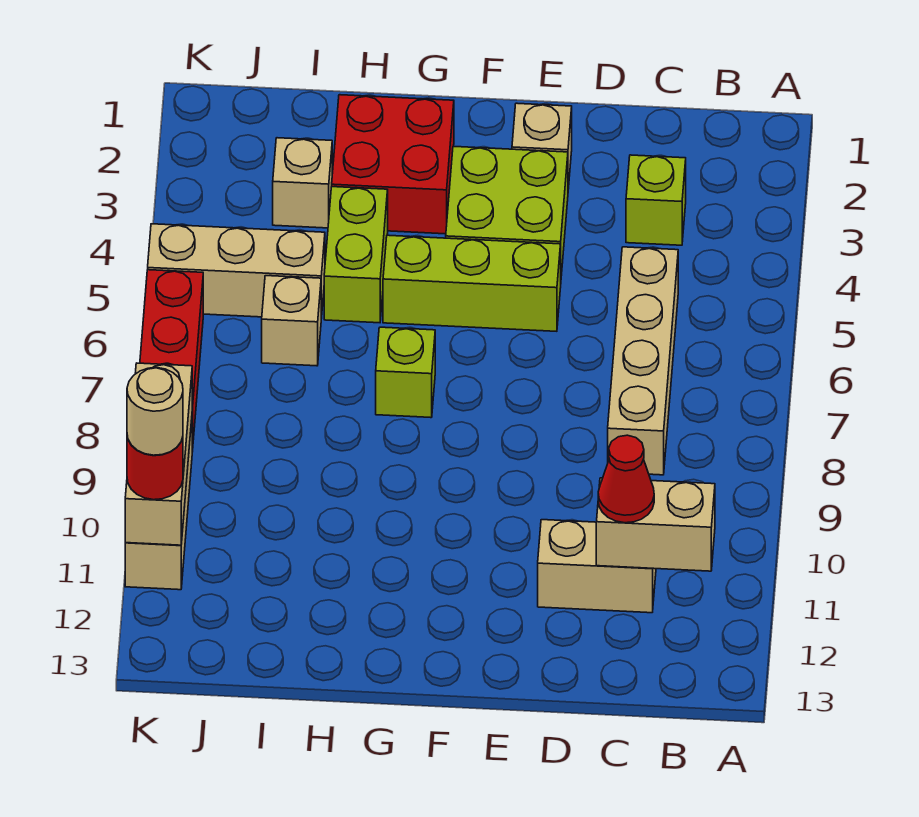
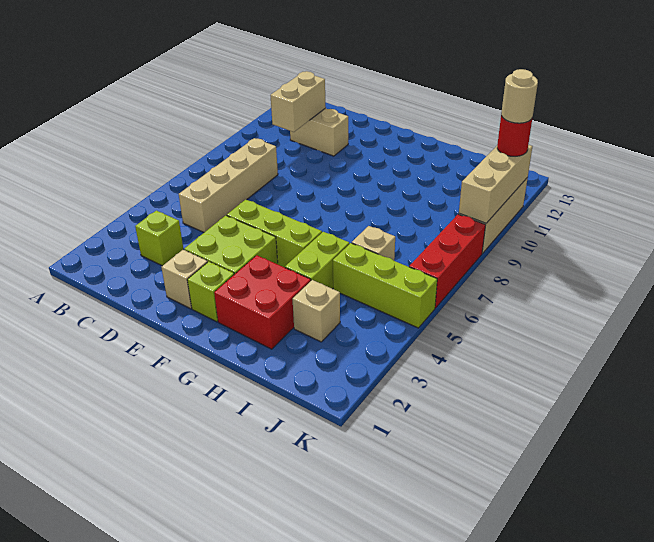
tan brick B11:C11 level 2 -> tan brick C10:C11 level 2
red cone C11 level 3 -> none
lime brick G7 level 1 -> lime brick F2 level 1
tan brick I5:K5 level 1 -> lime brick I5:K5 level 1

